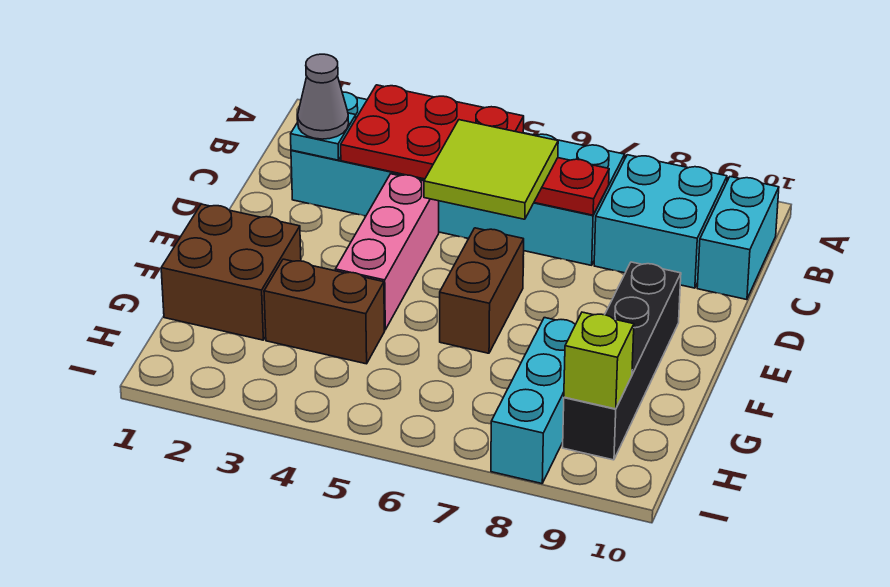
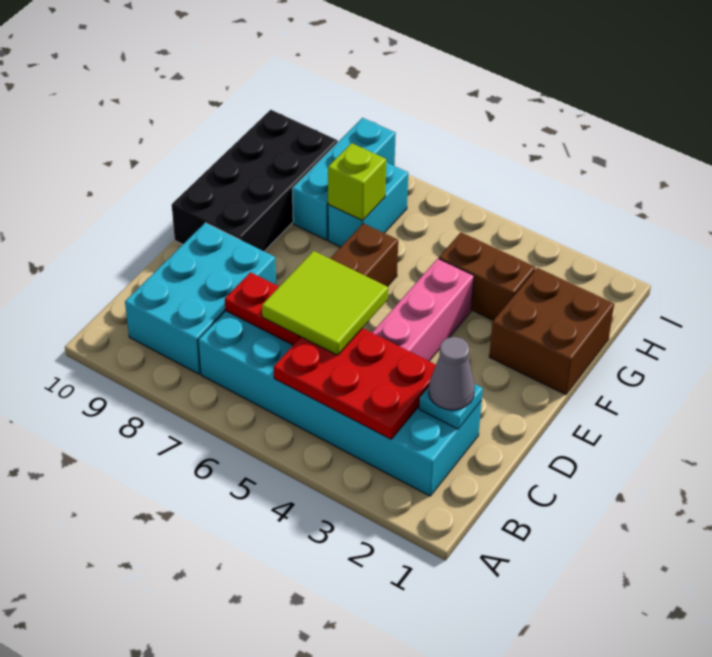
cyan brick B8:C9 level 1 -> cyan brick B8:D9 level 1
cyan brick B10:C10 level 1 -> cyan brick G7:H7 level 1
black brick E9:H9 level 1 -> black brick E9:H10 level 1
lime brick H9 level 2 -> lime brick G7 level 2

